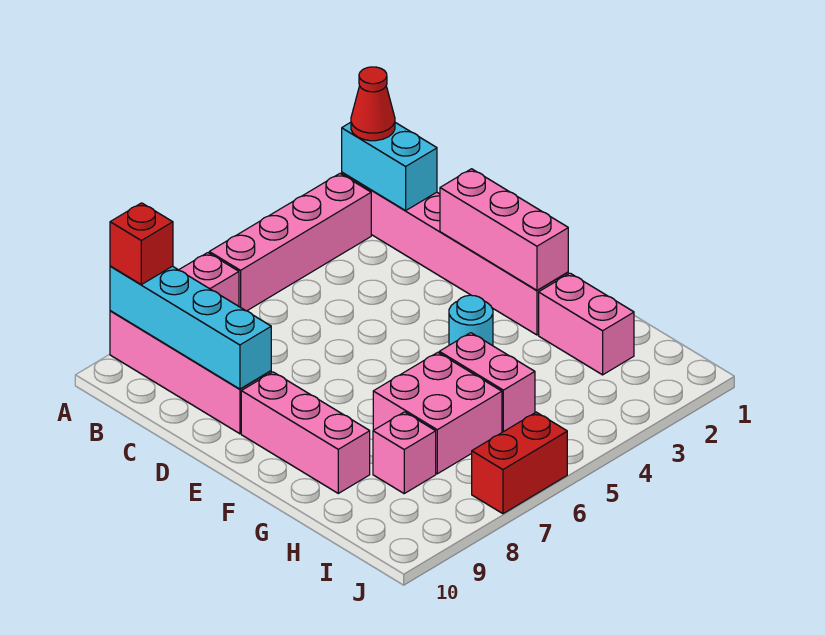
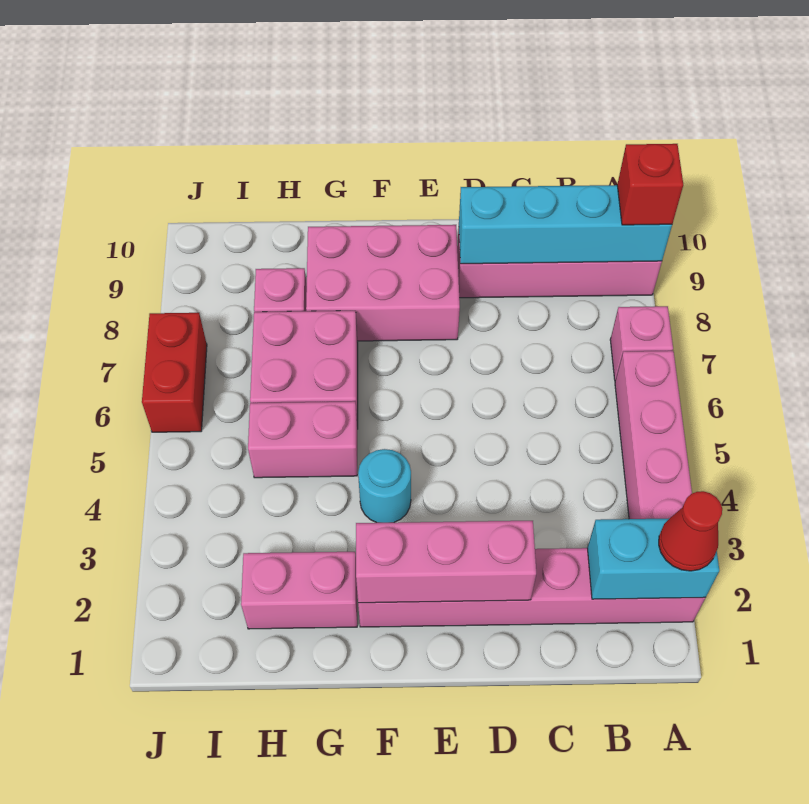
pink brick E9:G9 level 1 -> pink brick E8:G9 level 1

